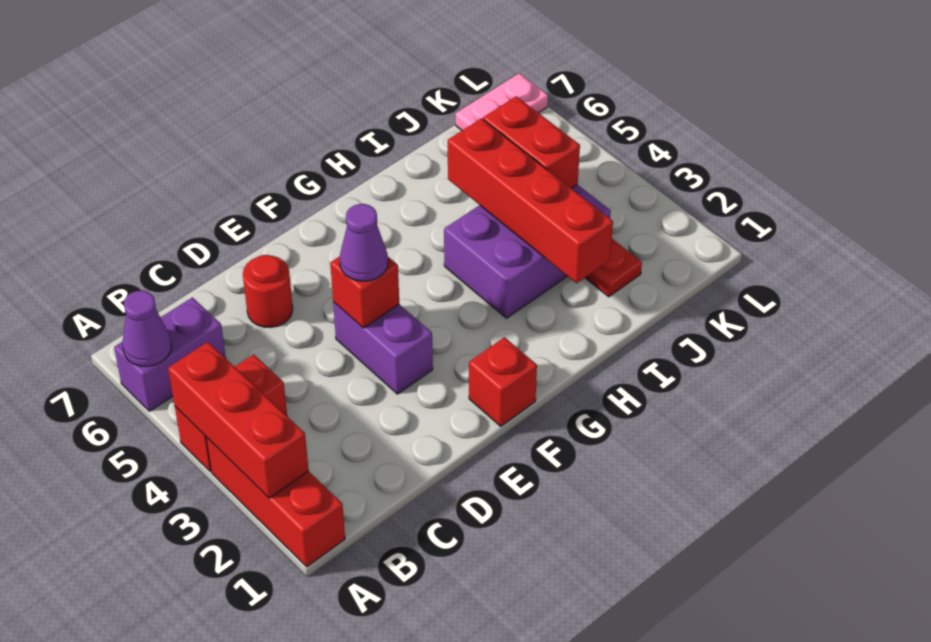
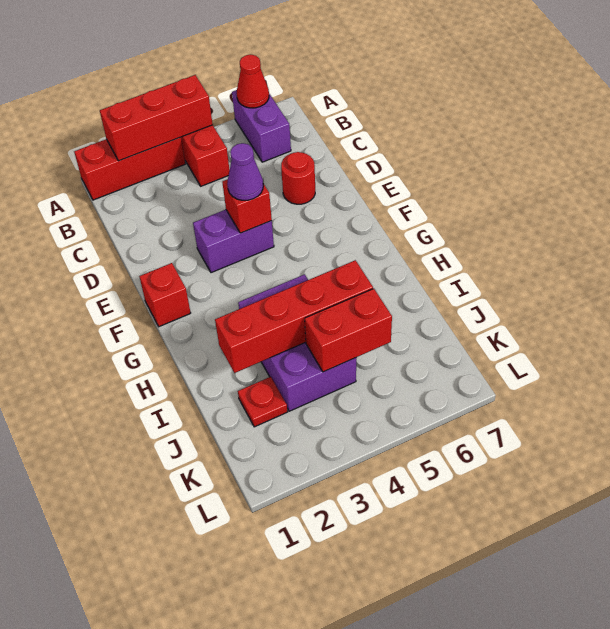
purple cone A6 level 2 -> red cone A6 level 2
pink plate K7:L7 level 1 -> none

